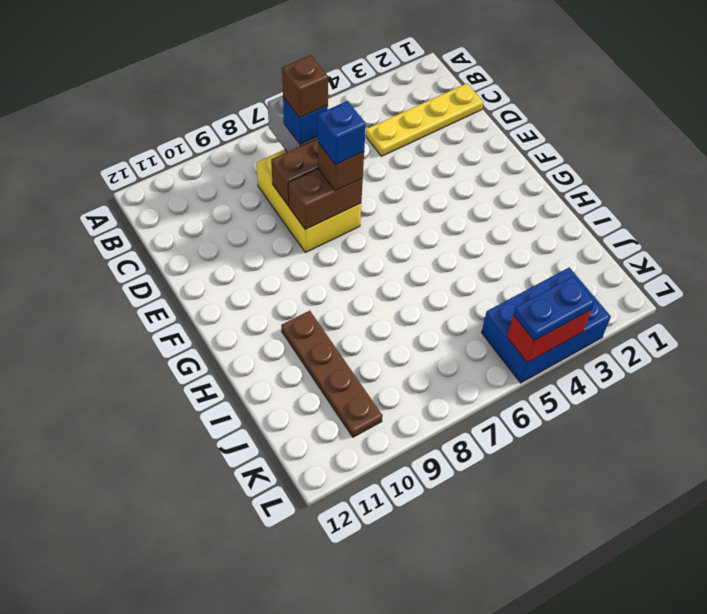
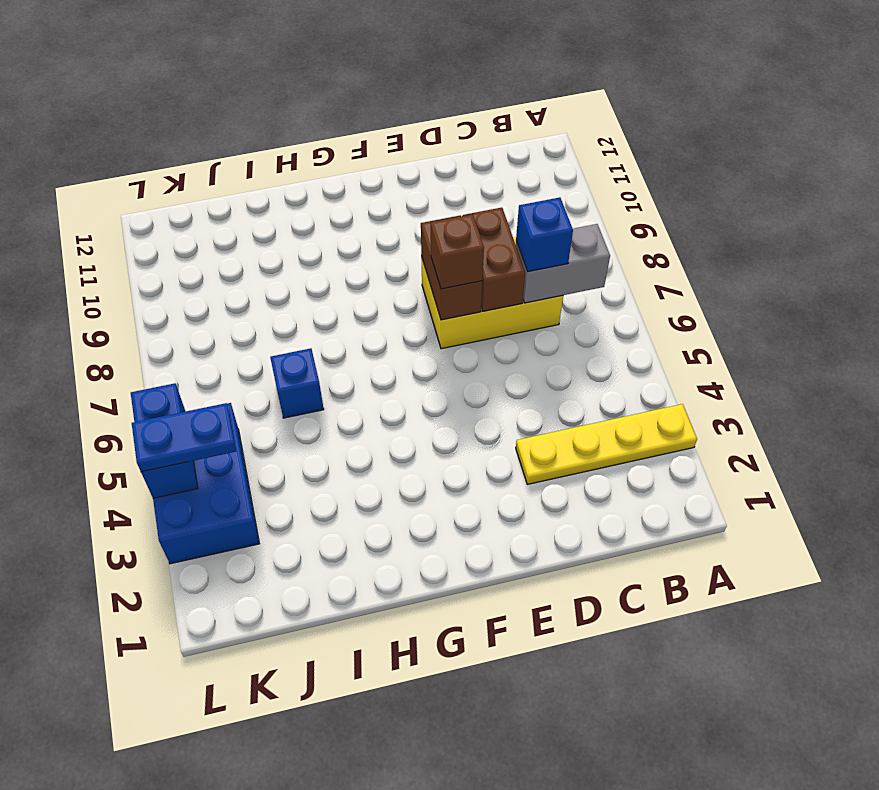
yellow plate C1:C4 level 1 -> yellow plate A3:D3 level 1
brown brick C7 level 4 -> none
blue brick E7 level 4 -> blue brick I6 level 1
brown plate H10:K10 level 1 -> none
red brick L4:L5 level 2 -> blue brick L4:L5 level 2
blue plate L4:L5 level 3 -> blue plate K4:L4 level 3

